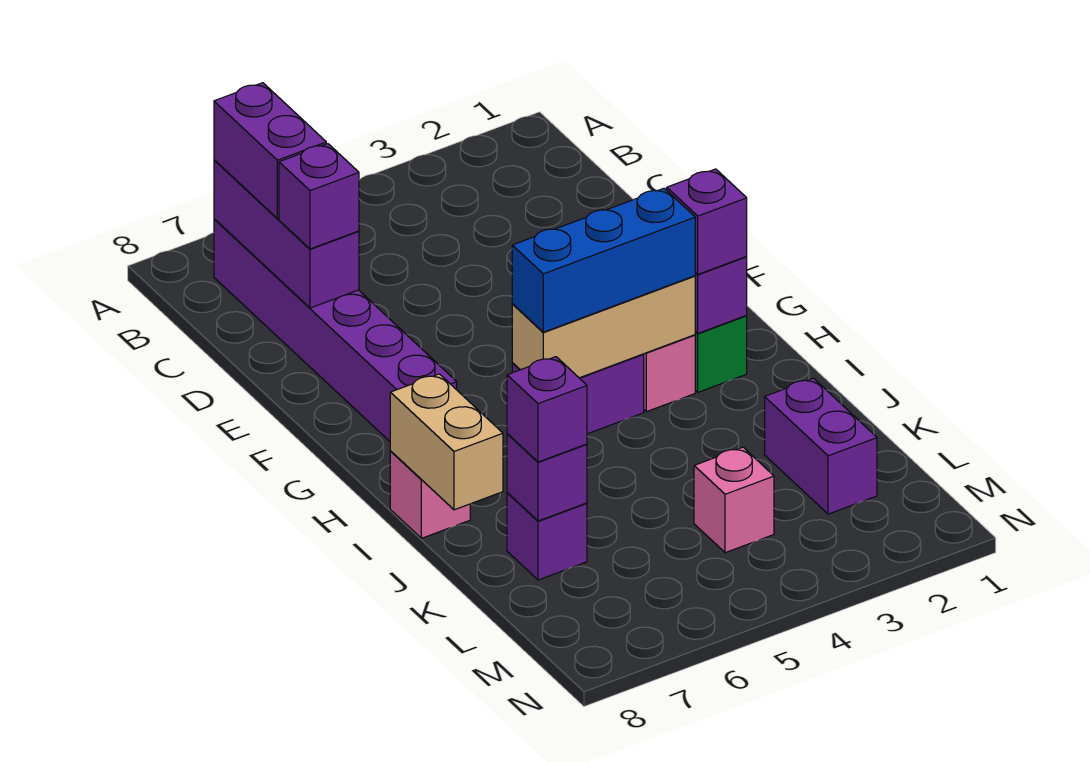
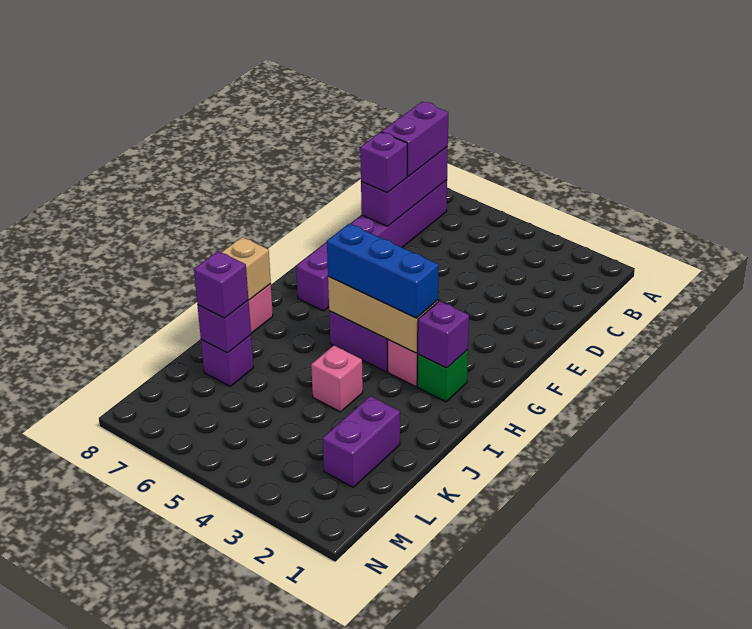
purple brick H2 level 3 -> none
pink brick L4 level 1 -> pink brick J4 level 1

